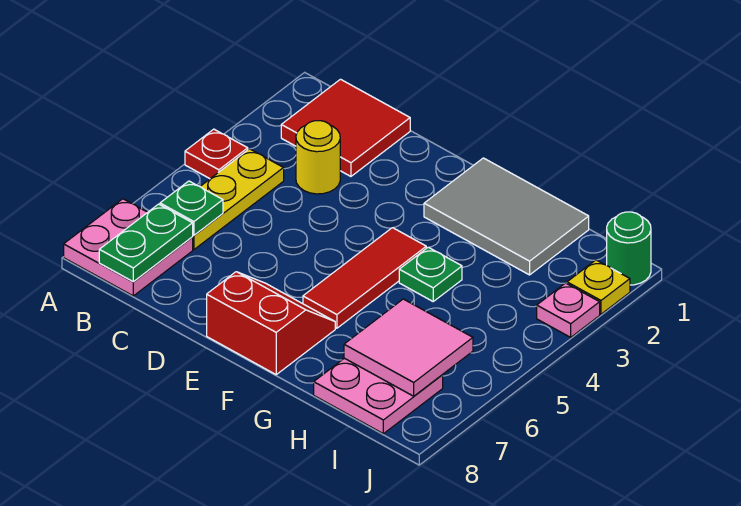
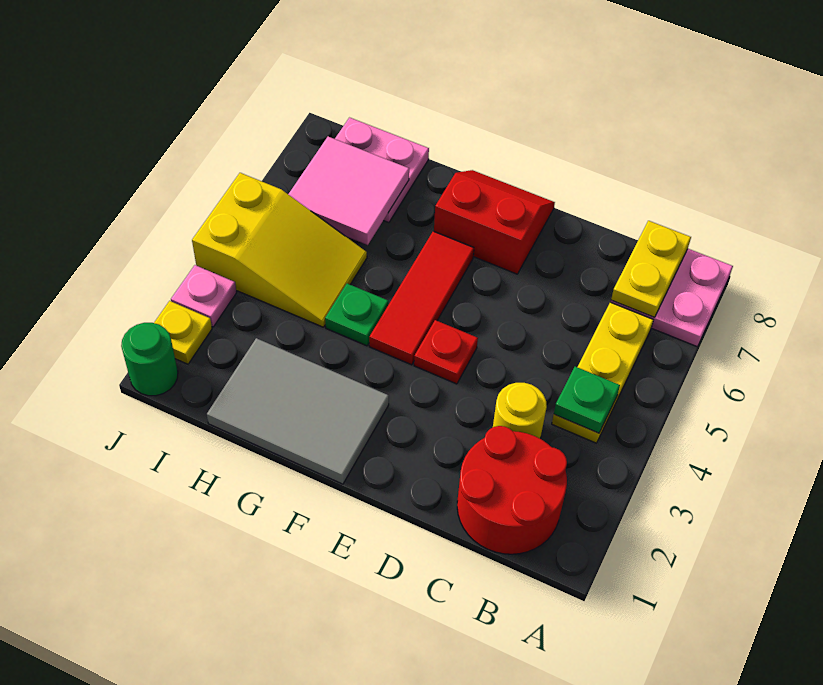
red plate A4 level 1 -> red plate E4 level 1
red tile B1:C2 level 1 -> red round brick B1:C2 level 1
green plate B6 level 2 -> green plate B4 level 2
green plate B7:B8 level 2 -> yellow plate B7:B8 level 2
red slope E7:F8 level 1 top 8 -> red slope E7:F8 level 1 top 7
none -> yellow slope H4:J5 level 1 top J

